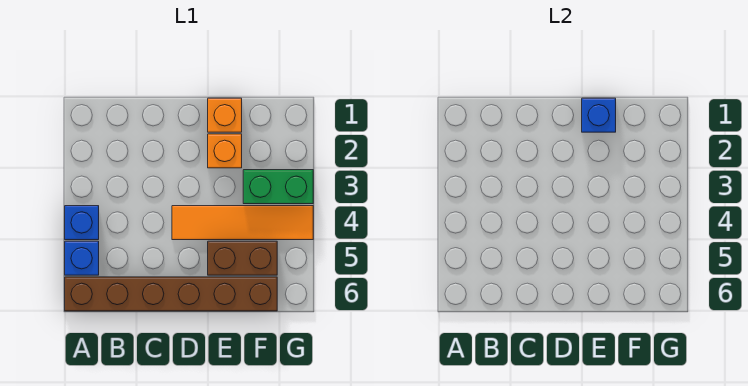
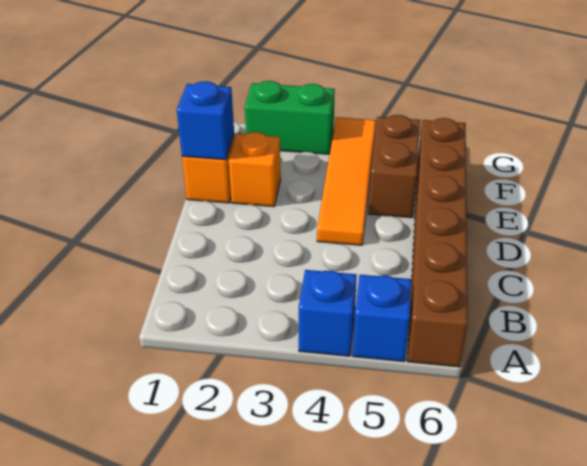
green brick F3:G3 level 1 -> green brick G2:G3 level 1

